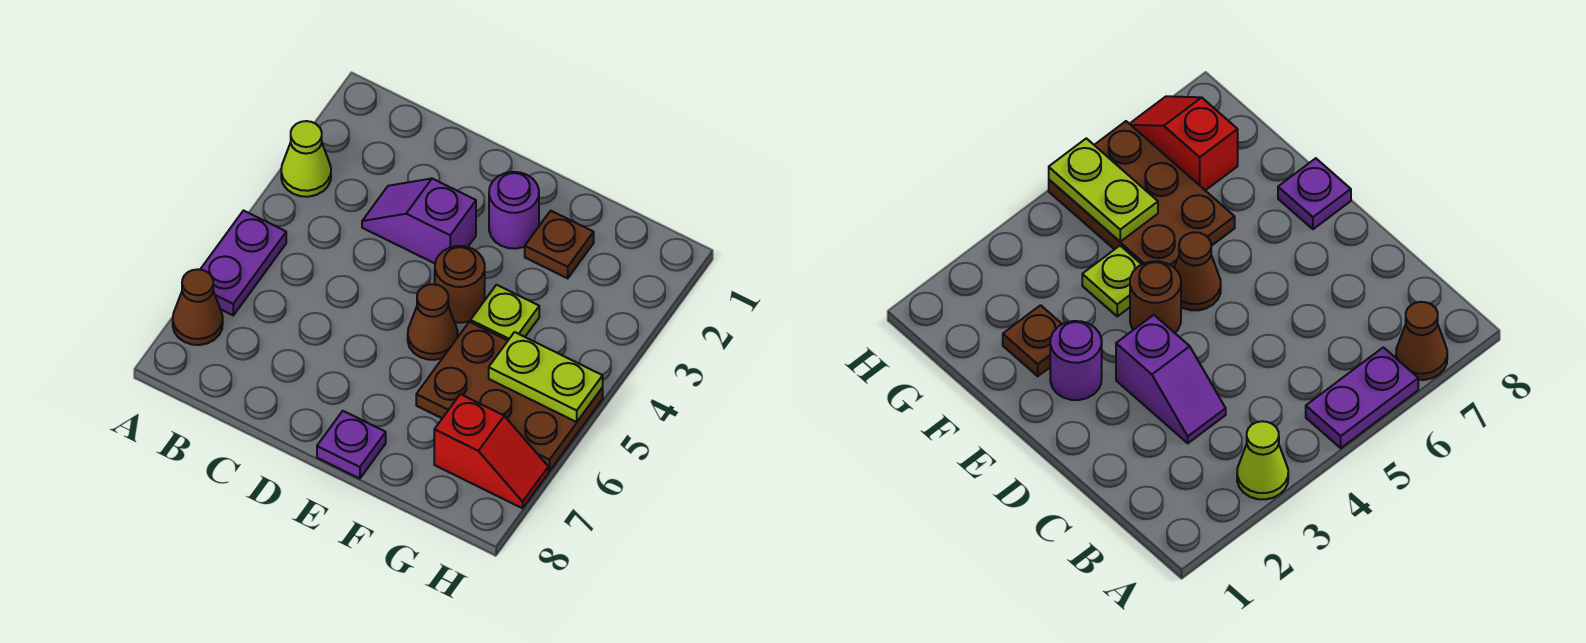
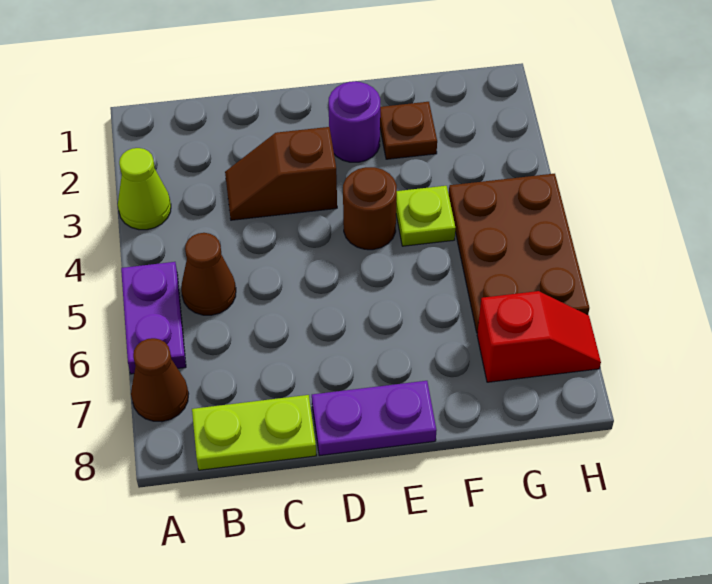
purple slope C3:D3 level 1 top D -> brown slope C3:D3 level 1 top D
brown cone E5 level 1 -> brown cone B5 level 1
purple plate E8 level 1 -> purple plate D8:E8 level 1
brown plate F5:H6 level 1 -> brown plate G4:H6 level 1
lime plate G5:H5 level 2 -> lime plate B8:C8 level 1

